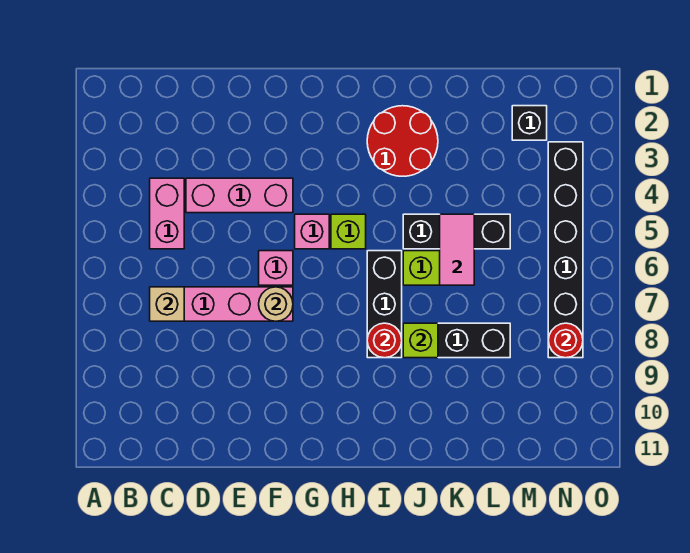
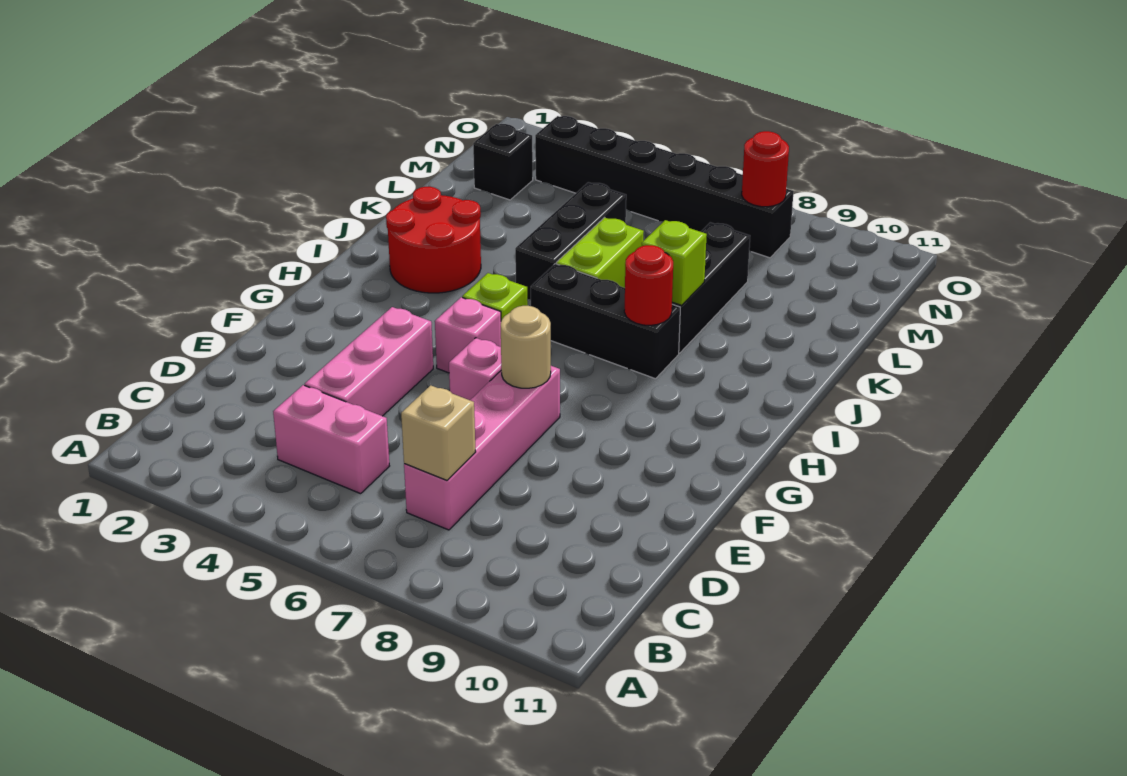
pink tile K5:K6 level 2 -> none

